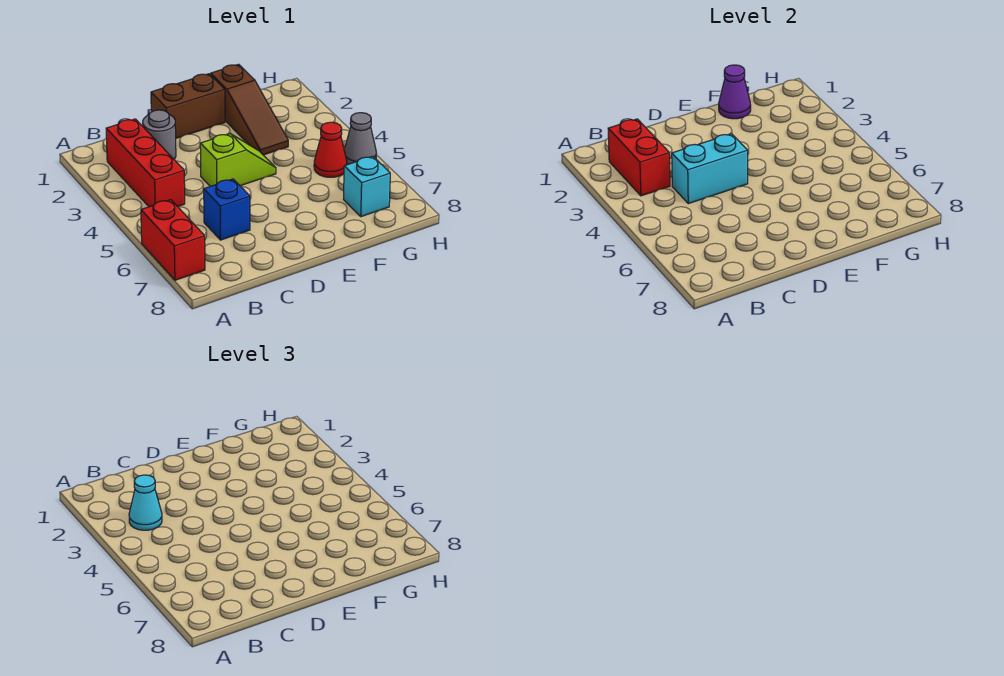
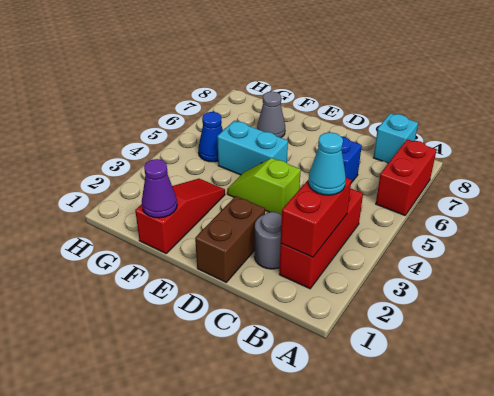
cyan brick C4:D4 level 2 -> cyan brick E5:F5 level 1
brown brick D1:E1 level 1 -> brown brick D1:D2 level 1
brown slope F1:F3 level 1 top 1 -> red slope F1:F3 level 1 top 1
red cone G5 level 1 -> blue cone G5 level 1
cyan brick G7 level 1 -> cyan brick B8 level 1
grey cone H5 level 1 -> grey cone F7 level 1

